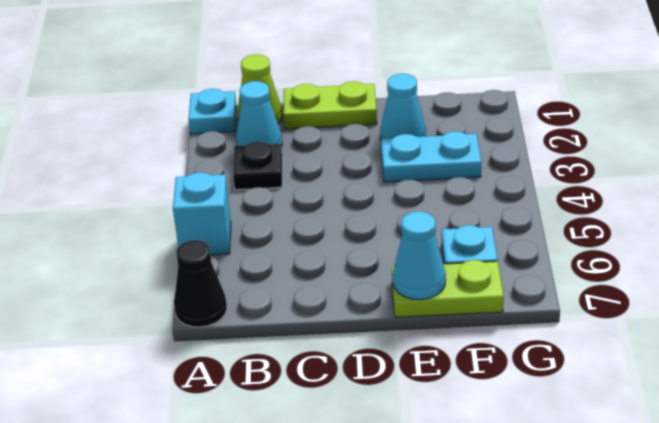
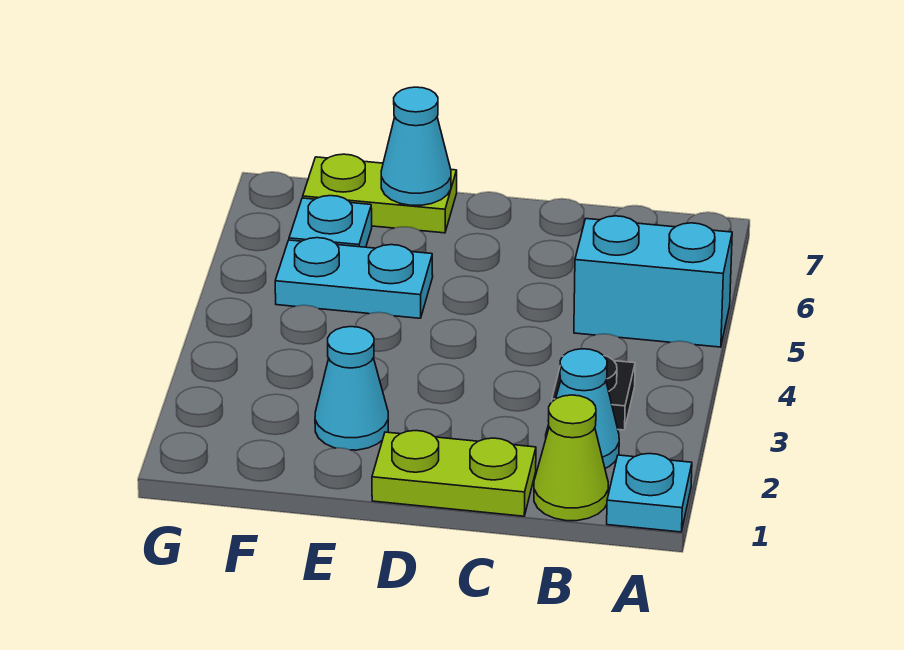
cyan brick A5 level 1 -> cyan brick A5:B5 level 1
black cone A7 level 1 -> none
cyan plate E3:F3 level 1 -> cyan plate E5:F5 level 1

